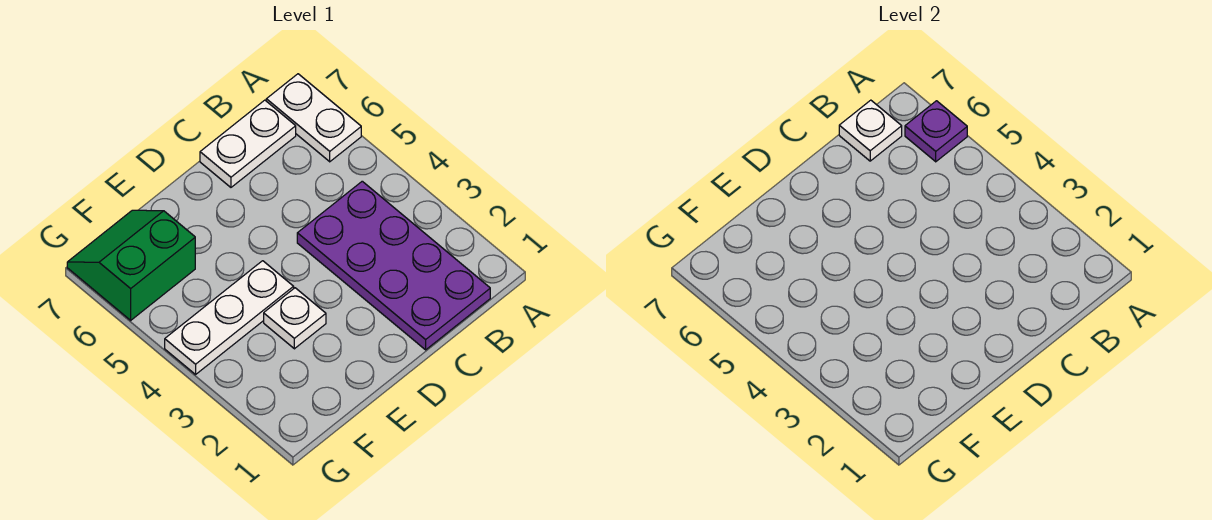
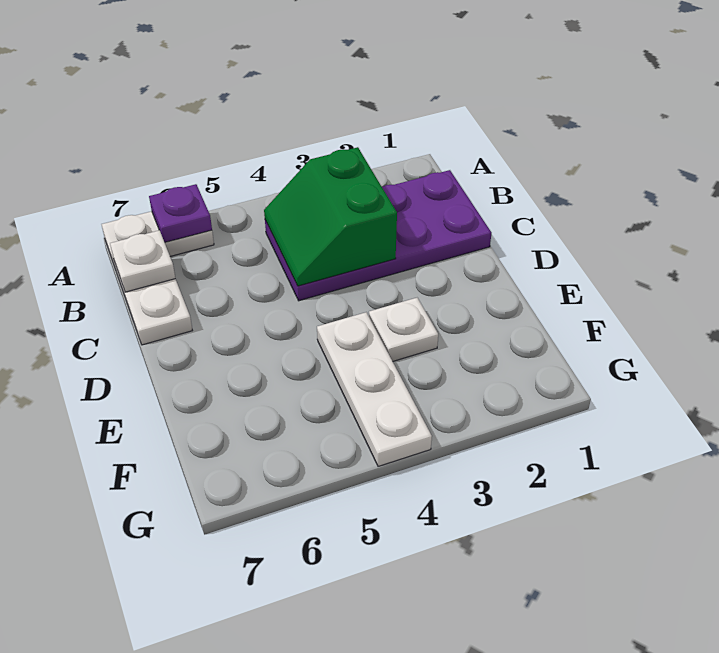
green slope F6:G7 level 1 top 6 -> green slope B3:C4 level 2 top 3

